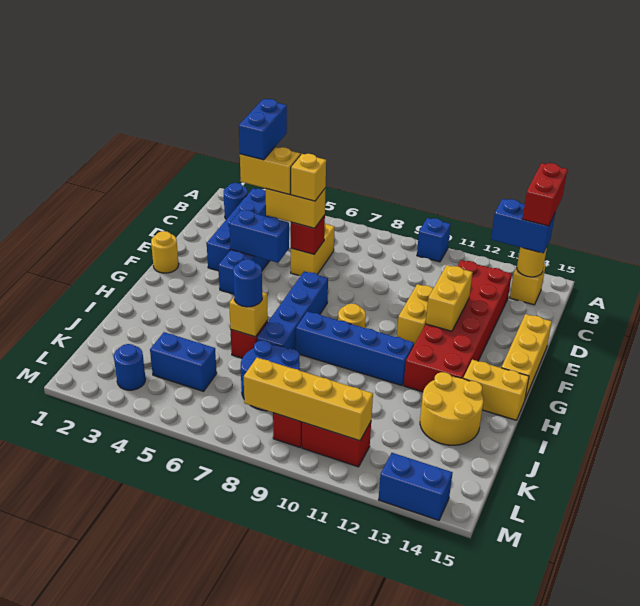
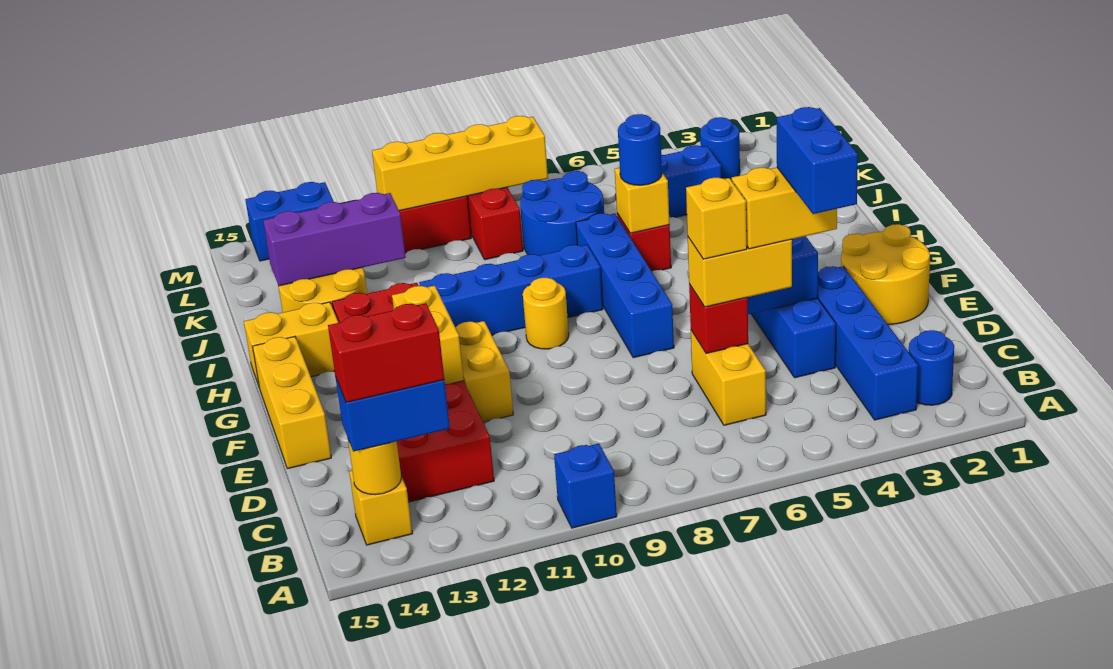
red brick A14:B14 level 4 -> red brick B13:B14 level 4
yellow round brick F1 level 1 -> yellow round brick E1:F2 level 1
none -> purple brick J12:J14 level 2

